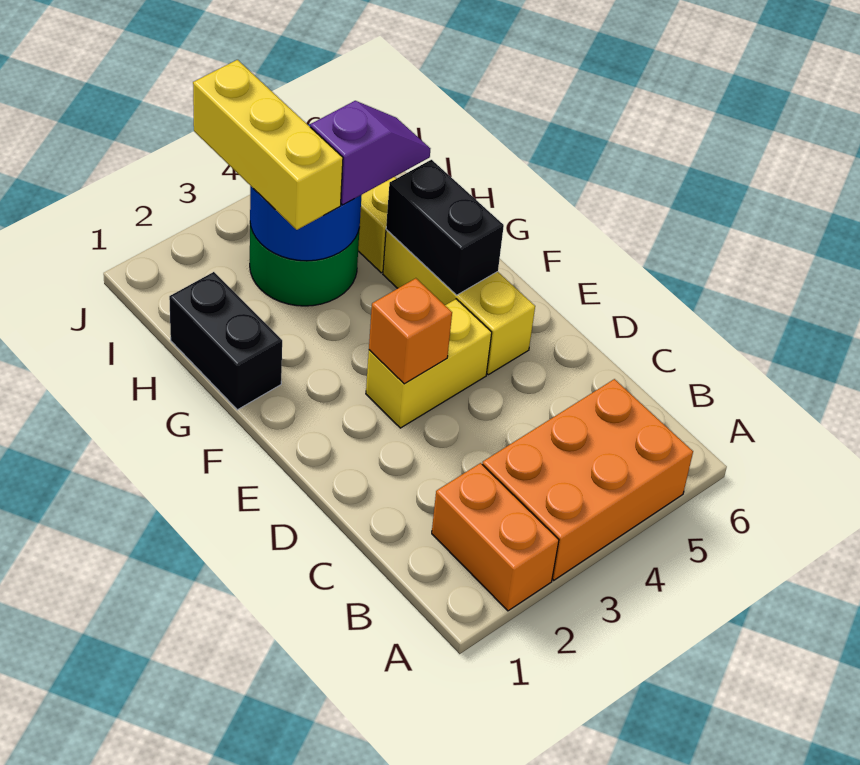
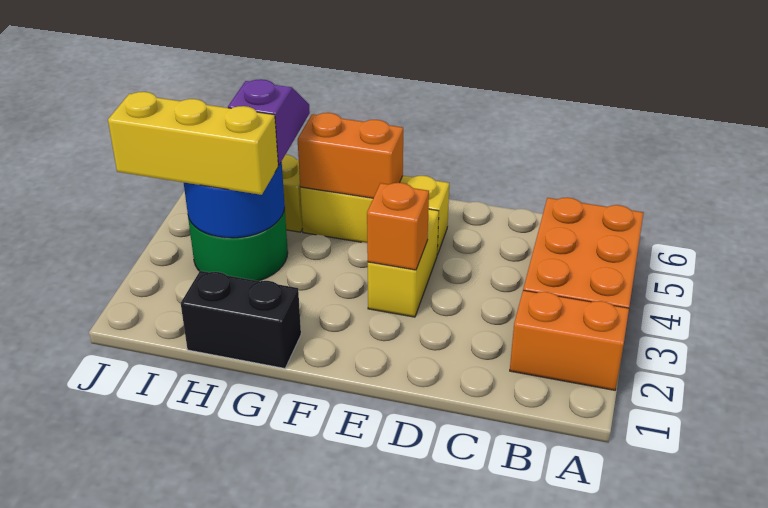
black brick F5:G5 level 2 -> orange brick F5:G5 level 2

